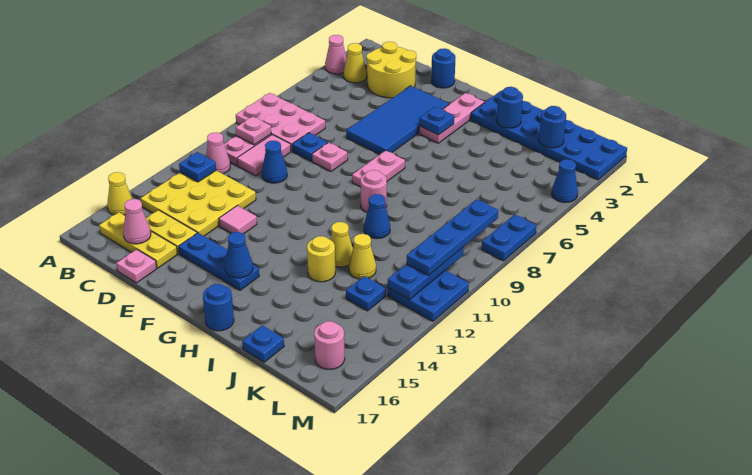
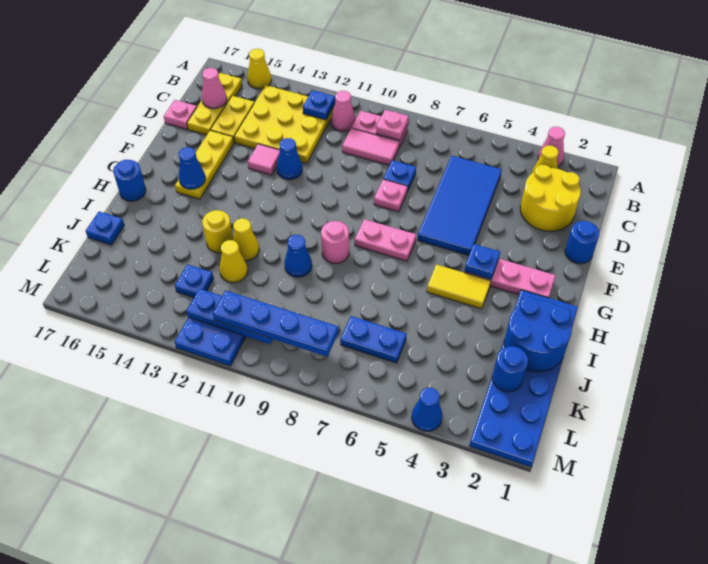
pink plate A7:C8 level 1 -> none
blue cone D10 level 1 -> blue cone E12 level 1
blue tile E3:F6 level 1 -> blue tile C5:F6 level 1
blue plate E15:G15 level 1 -> yellow plate E15:G15 level 1
none -> yellow tile H4:H5 level 1
blue round brick I2 level 2 -> blue round brick I1:J2 level 2
pink round brick L16 level 1 -> none
blue plate M7:M8 level 1 -> blue plate K6:K7 level 1

